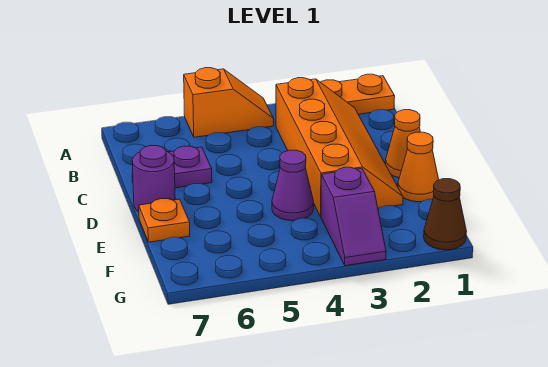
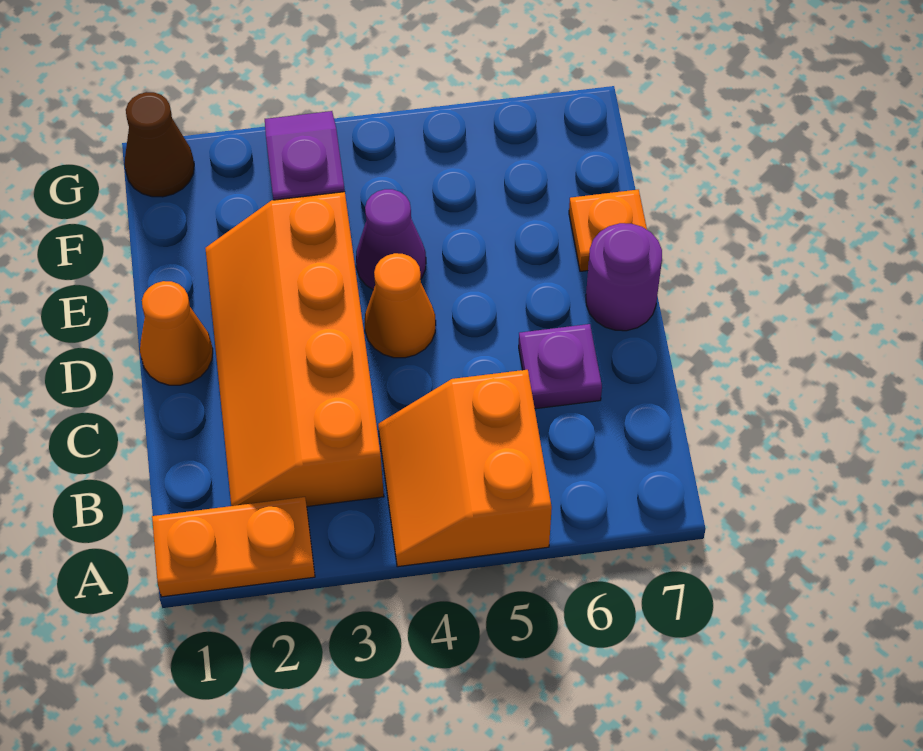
orange slope A4:A5 level 1 top 5 -> orange slope A4:B5 level 1 top 5
orange cone E1 level 1 -> orange cone D4 level 1

